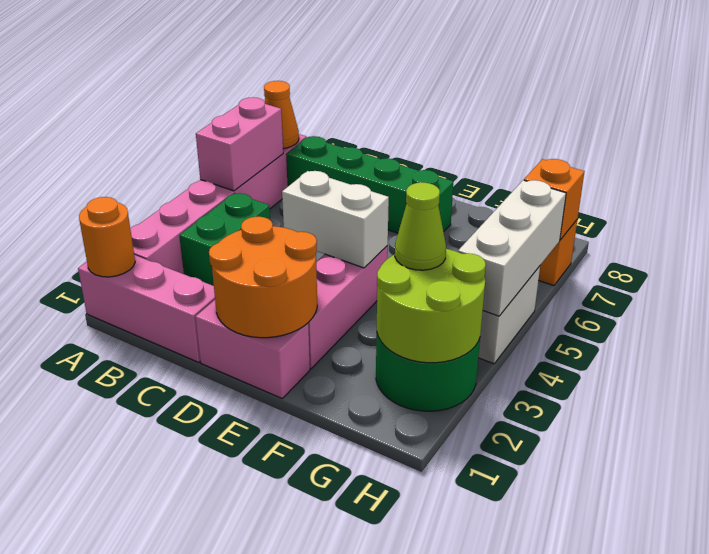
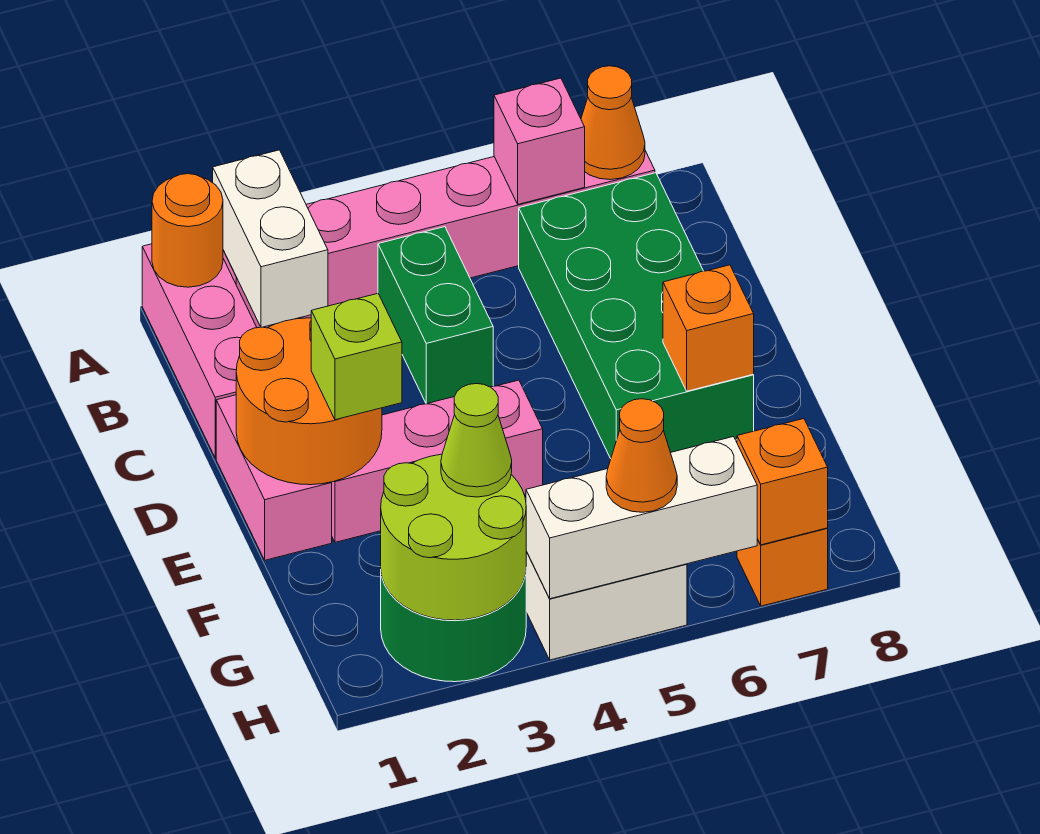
pink brick A5:A6 level 2 -> pink brick A6 level 2
green brick B3:B4 level 1 -> green brick B4:C4 level 1
green brick B7:E7 level 1 -> green brick B6:E7 level 1
white brick D4:E4 level 2 -> white brick A2:B2 level 2
none -> lime brick E2 level 3
none -> orange brick E7 level 2
none -> orange cone H5 level 3

